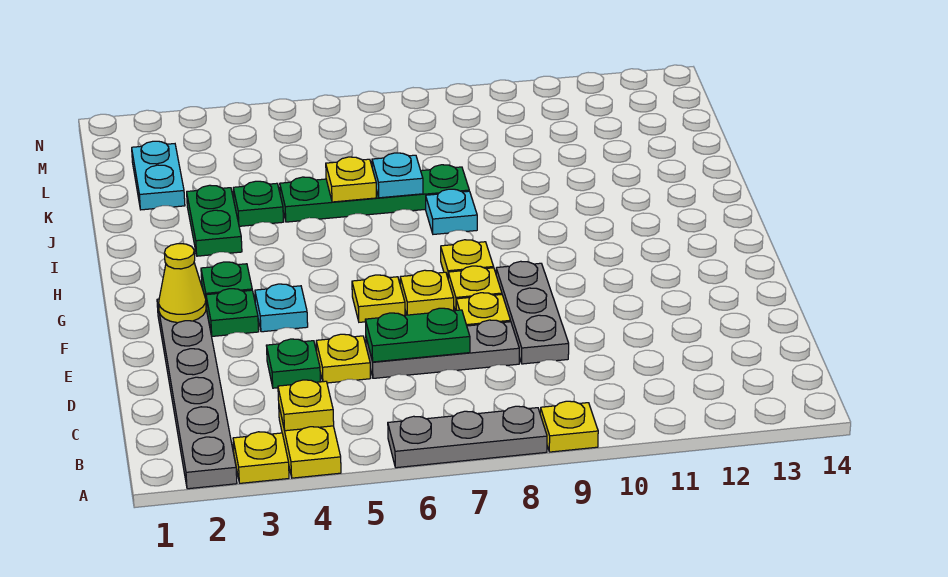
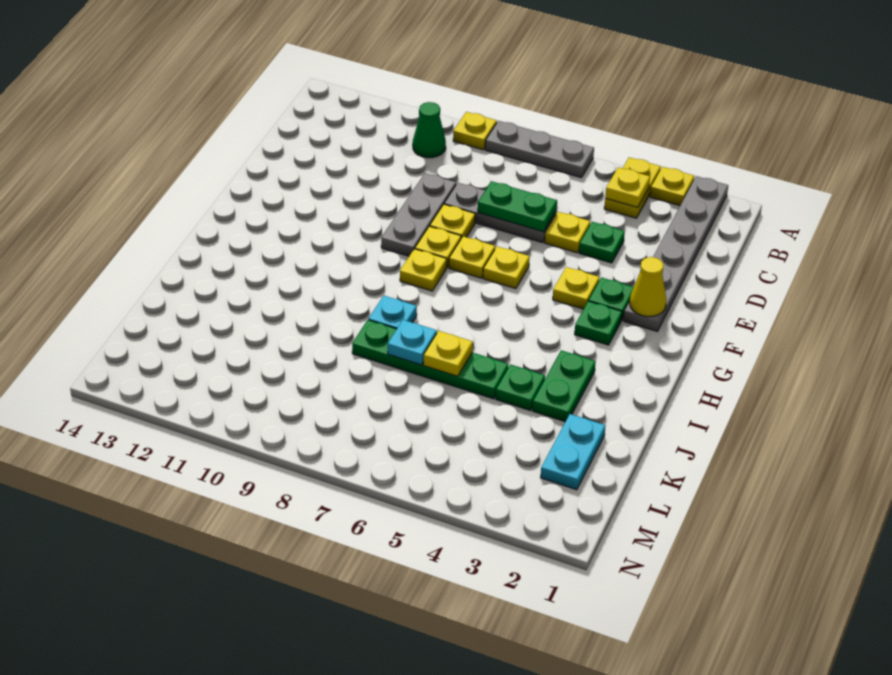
none -> green cone B10 level 1
cyan plate F4 level 1 -> yellow plate F4 level 1

